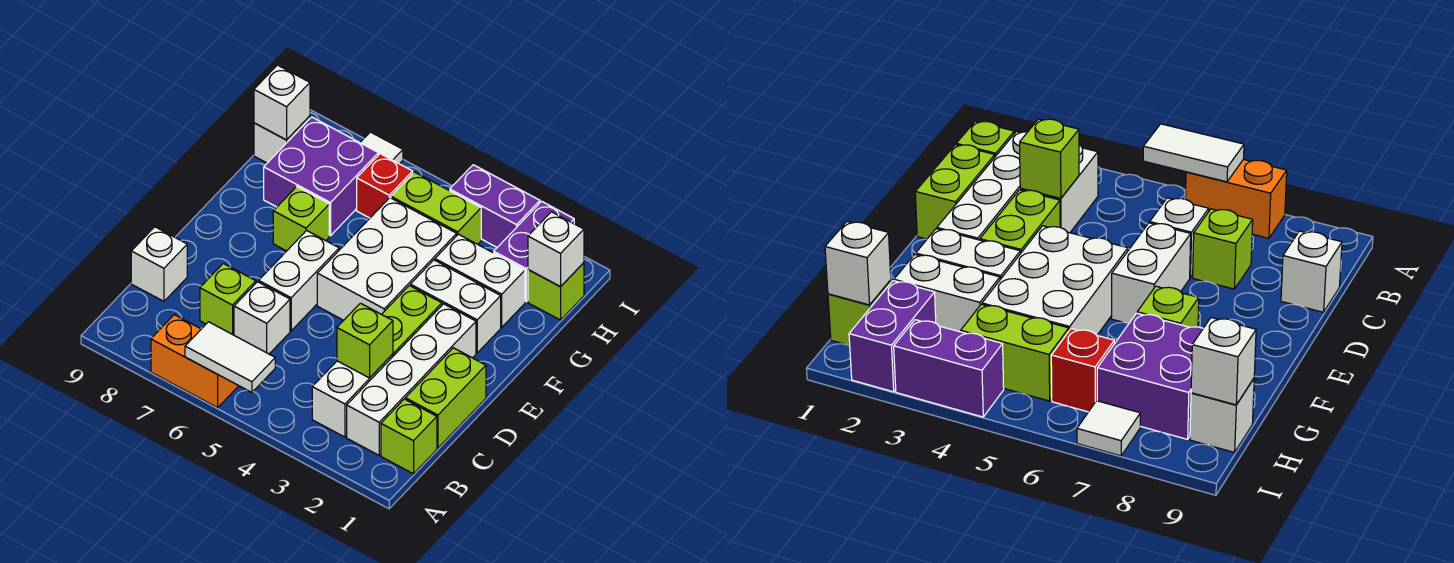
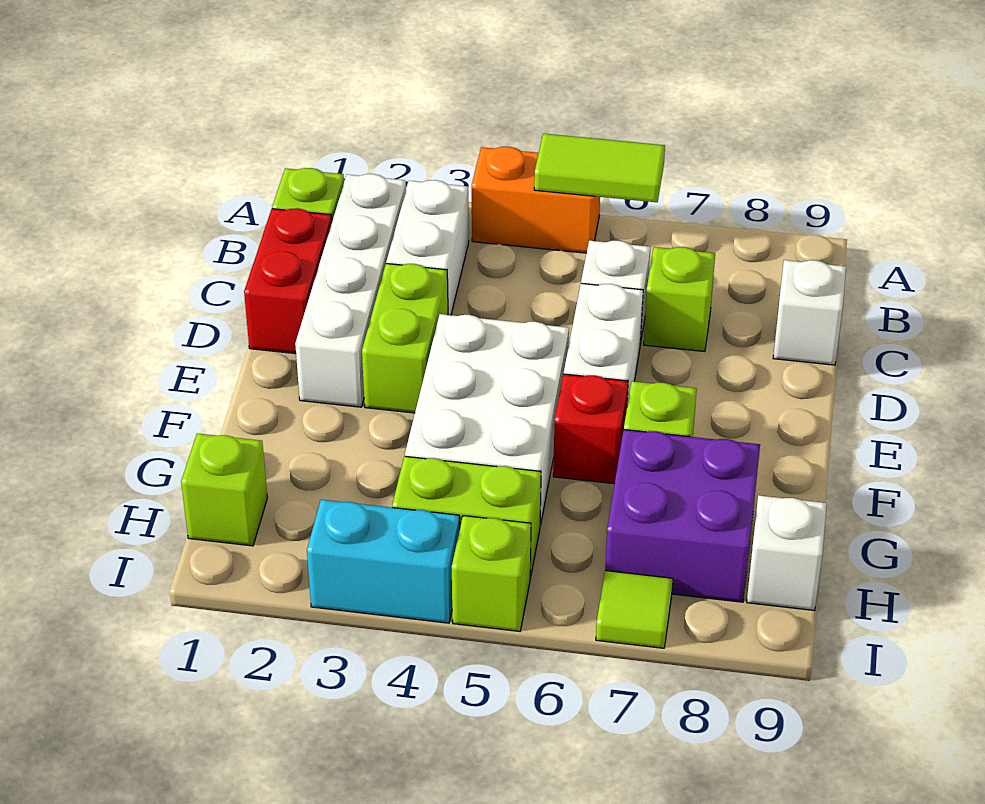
white tile A5:A6 level 2 -> lime tile A5:A6 level 2
orange brick A6:A7 level 1 -> orange brick A4:A5 level 1
lime brick C1:D1 level 1 -> red brick C1:D1 level 1
lime brick C3 level 2 -> lime brick I5 level 1
white brick F2:F3 level 1 -> none
white brick G2:G3 level 1 -> none
white brick H1 level 2 -> none
purple brick H2:I2 level 1 -> none
red brick H6 level 1 -> red brick F6 level 1
white brick H9 level 2 -> none
purple brick I3:I4 level 1 -> cyan brick I3:I4 level 1
white tile I7 level 1 -> lime tile I7 level 1

